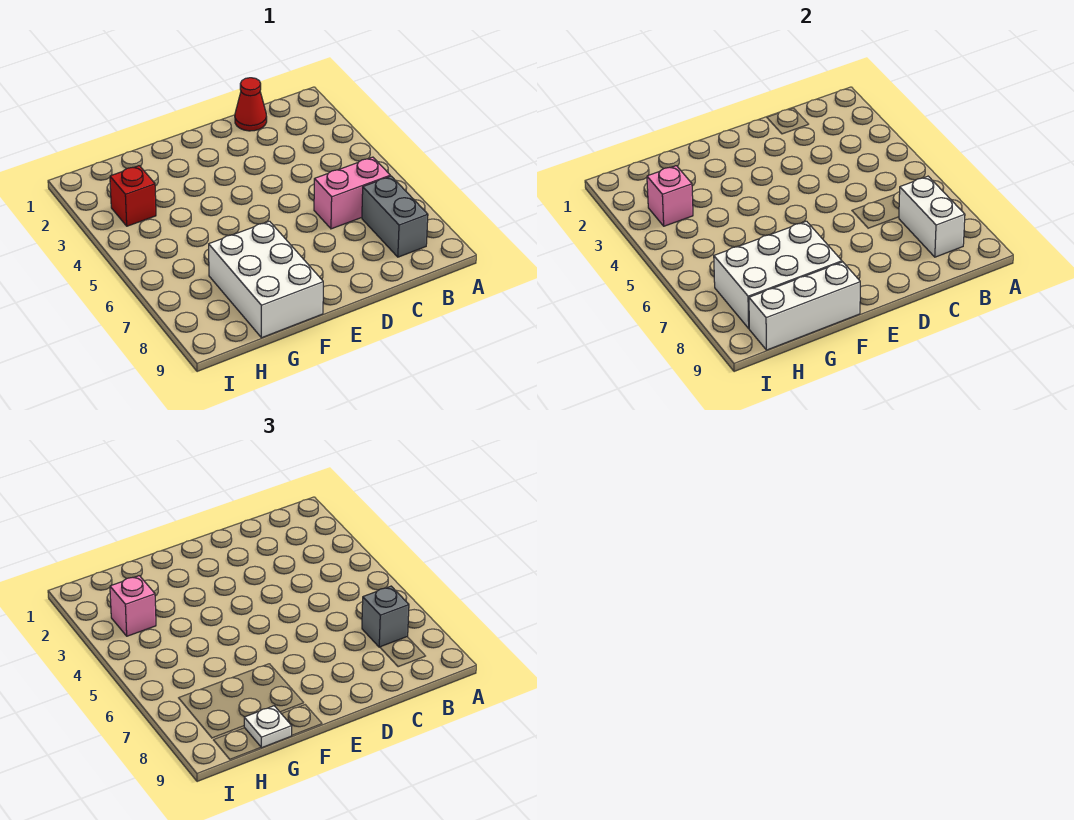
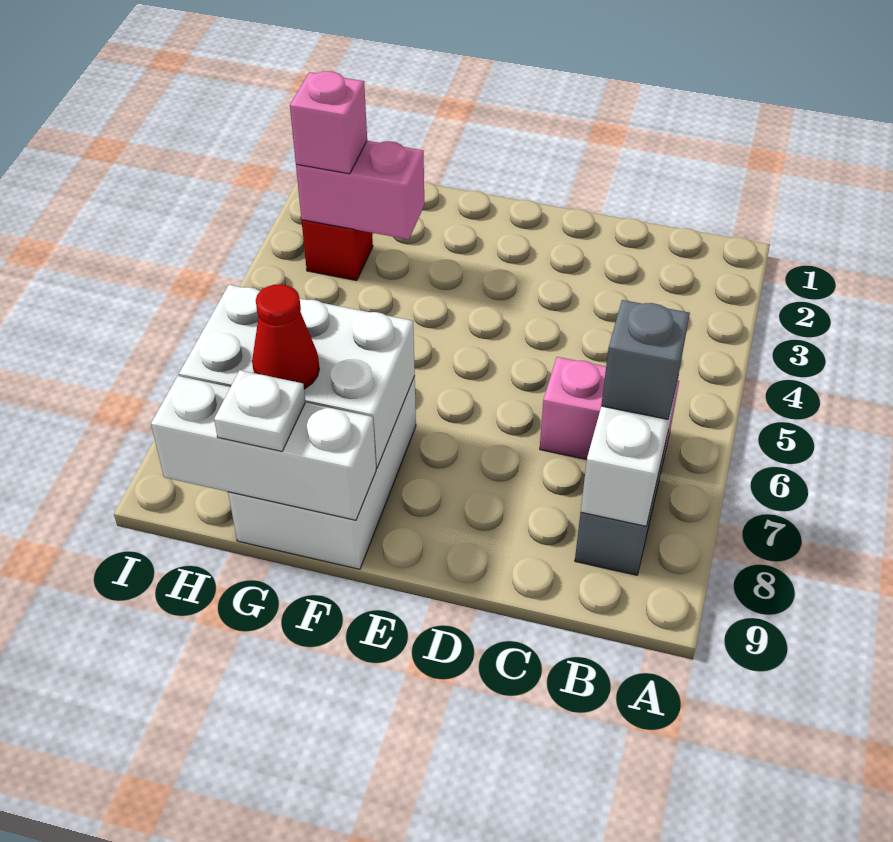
red cone C1 level 1 -> red cone G8 level 3
pink brick H3 level 2 -> pink brick G3:H3 level 2

